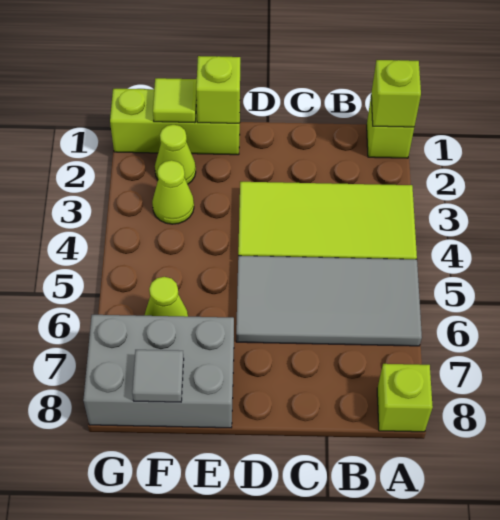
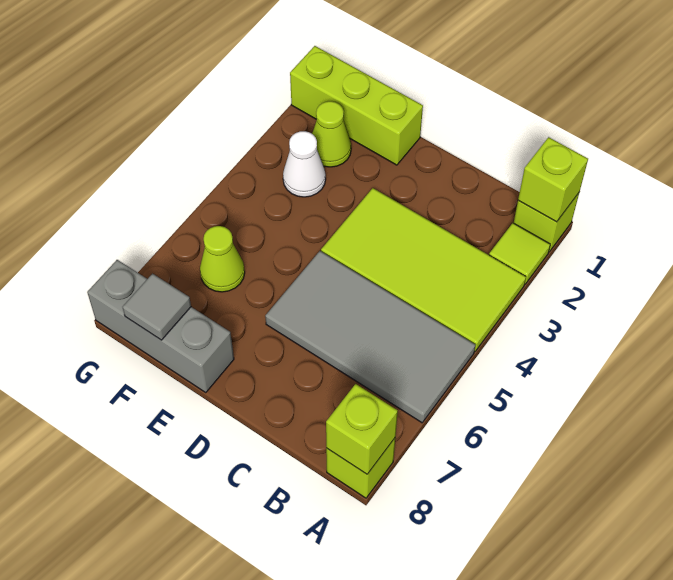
lime brick E1 level 2 -> lime brick A8 level 2
grey brick E7:G8 level 1 -> grey brick E8:G8 level 1
lime tile F1 level 2 -> lime tile A2 level 1
lime cone F3 level 1 -> white cone F3 level 1

